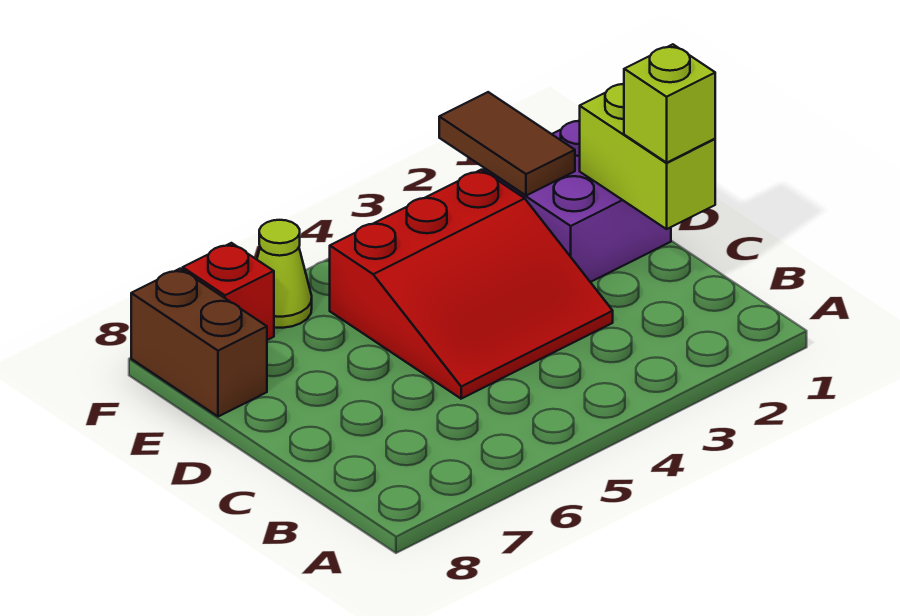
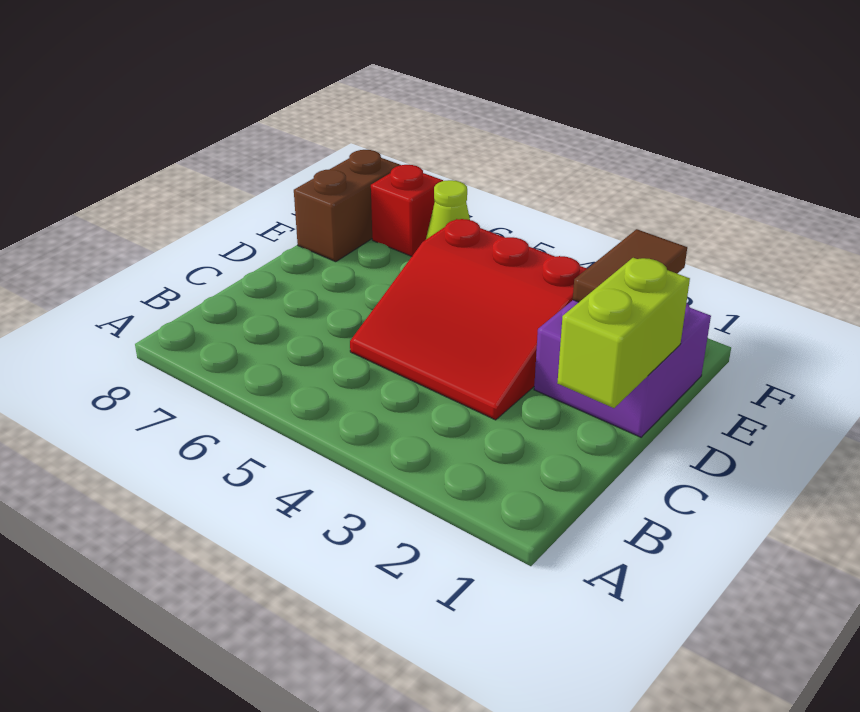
lime brick C1 level 3 -> none

